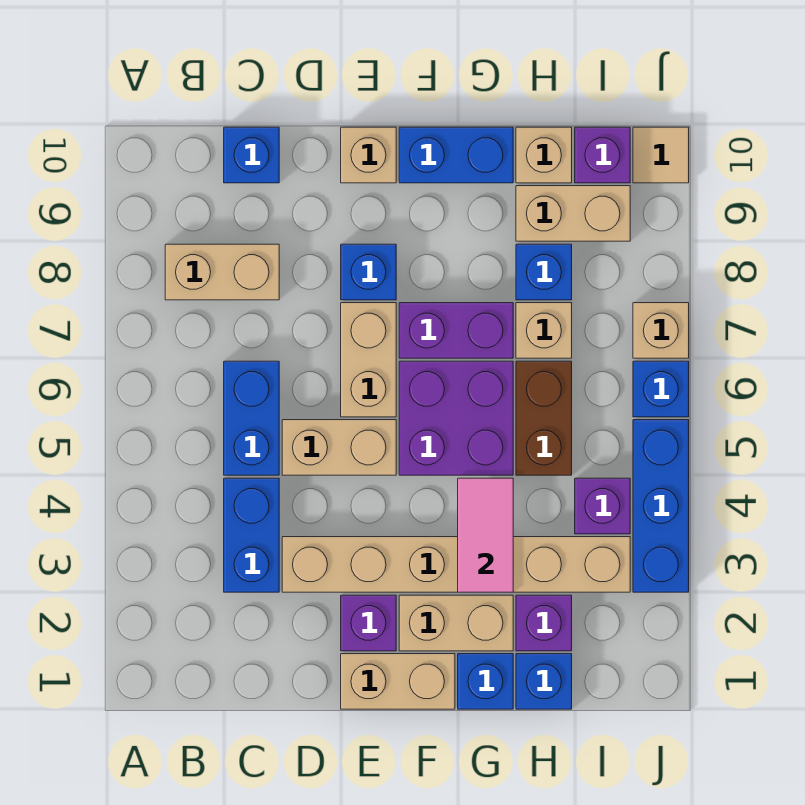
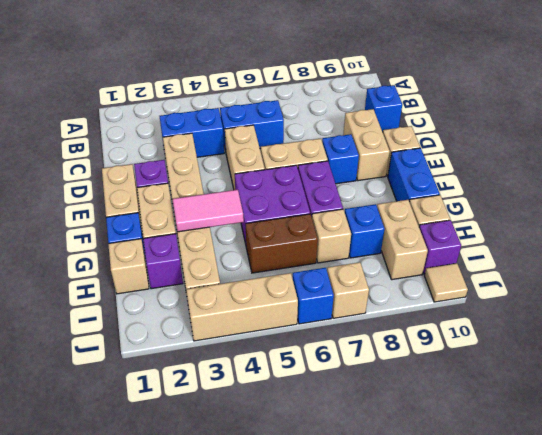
tan brick B8:C8 level 1 -> tan brick D9:E9 level 1
blue brick H1 level 1 -> tan brick H1 level 1
purple brick I4 level 1 -> none
blue brick J3:J5 level 1 -> tan brick J3:J5 level 1

